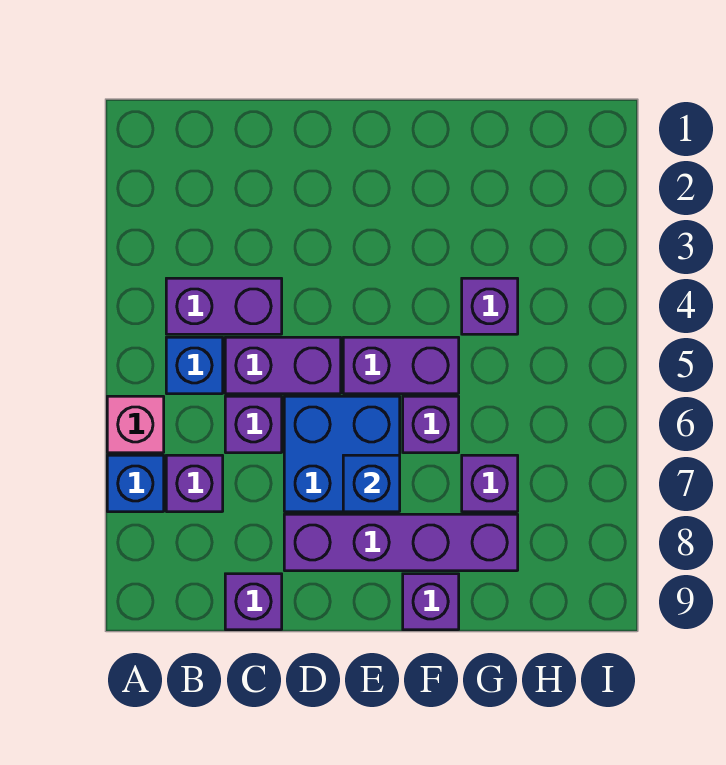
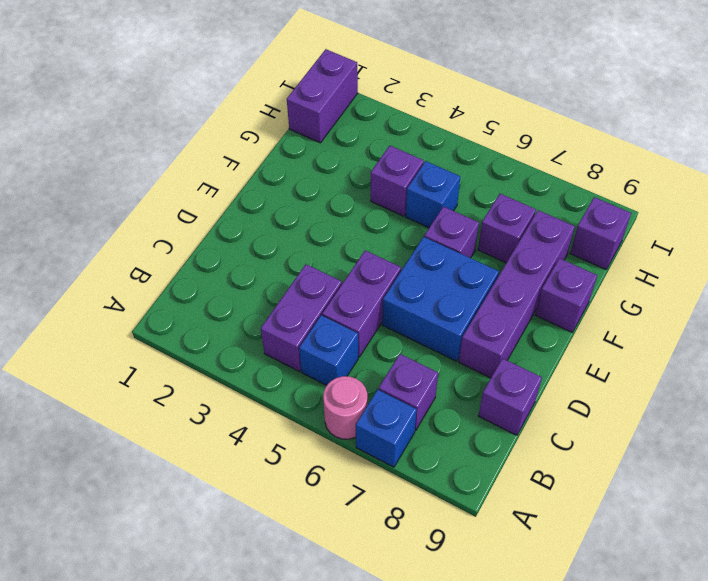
pink brick A6 level 1 -> pink round brick A6 level 1
purple brick C6 level 1 -> purple brick H9 level 1
purple brick E5:F5 level 1 -> purple brick H1:I1 level 1
blue brick E7 level 2 -> blue brick G5 level 1

